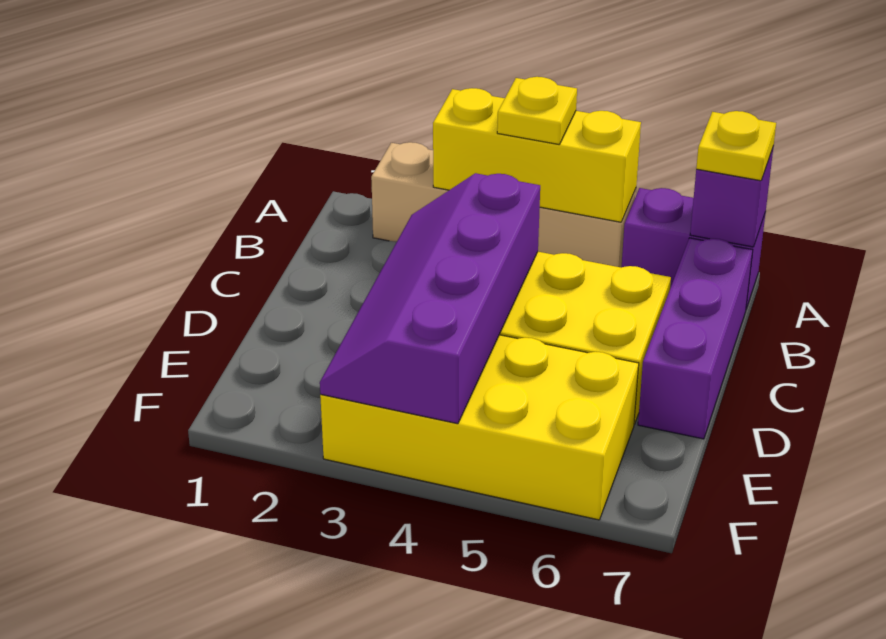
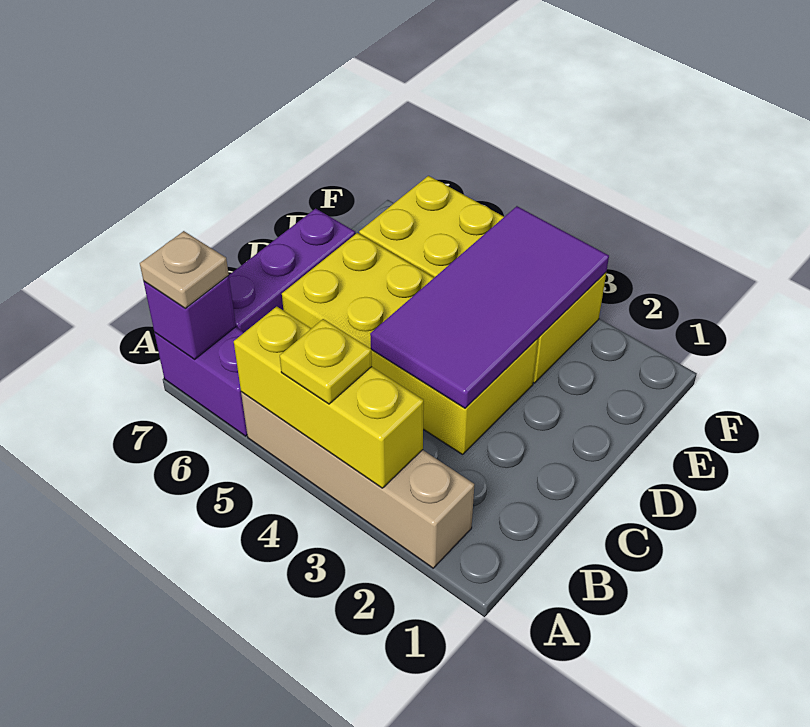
yellow plate A7 level 3 -> tan plate A7 level 3
purple slope C3:F4 level 2 top 4 -> purple tile C3:F4 level 2

